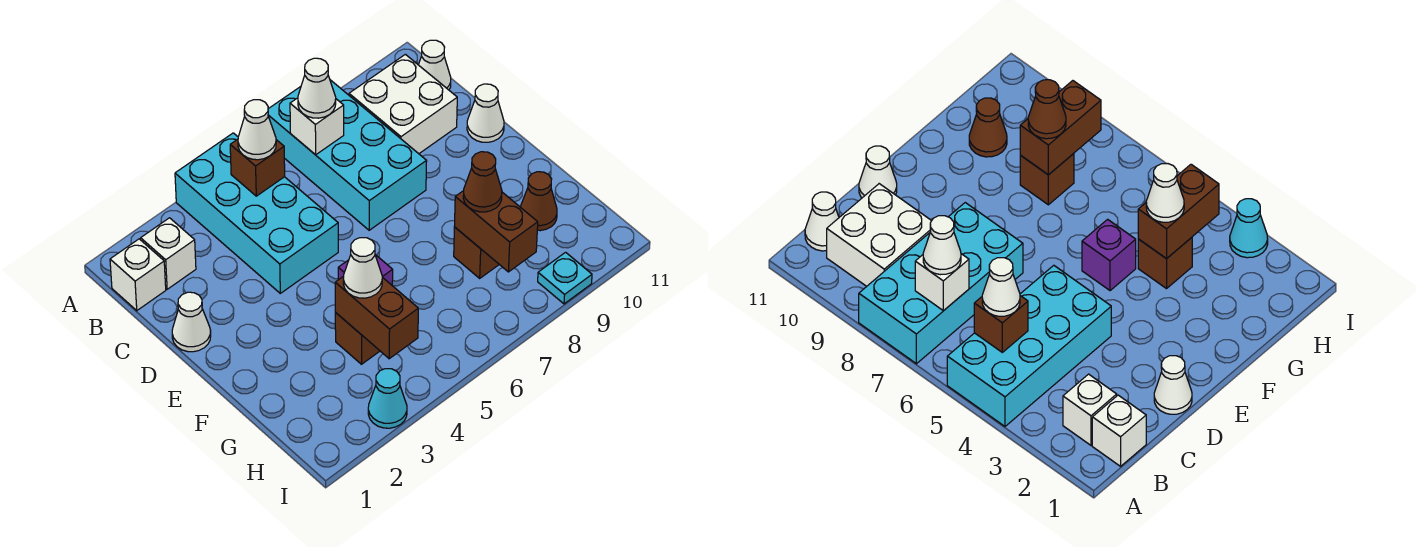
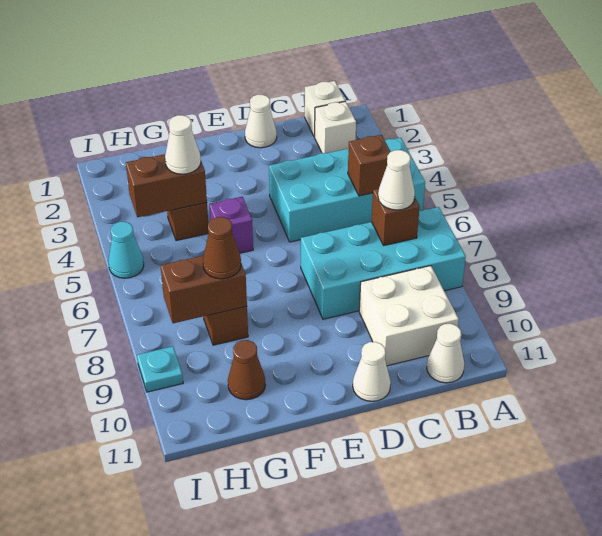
white cone B5 level 3 -> none
white brick B7 level 2 -> brown brick B7 level 2
cyan cone I3 level 1 -> cyan cone I5 level 1

